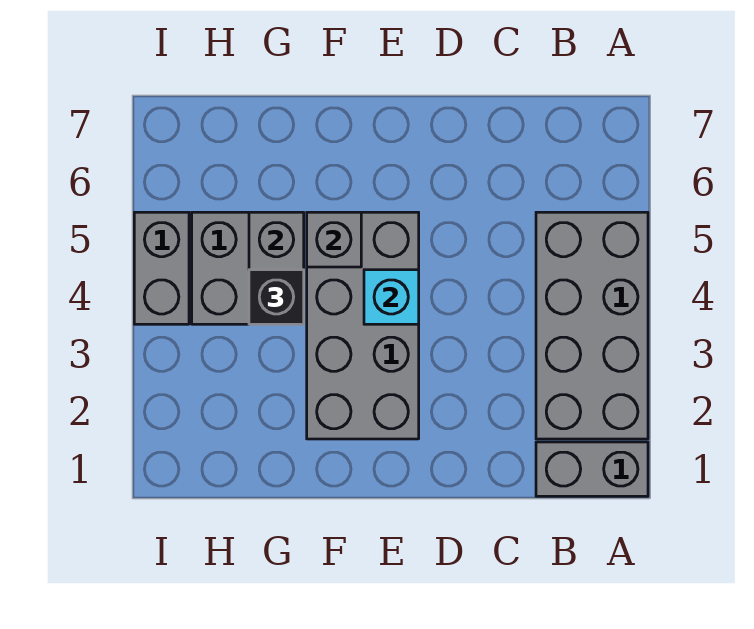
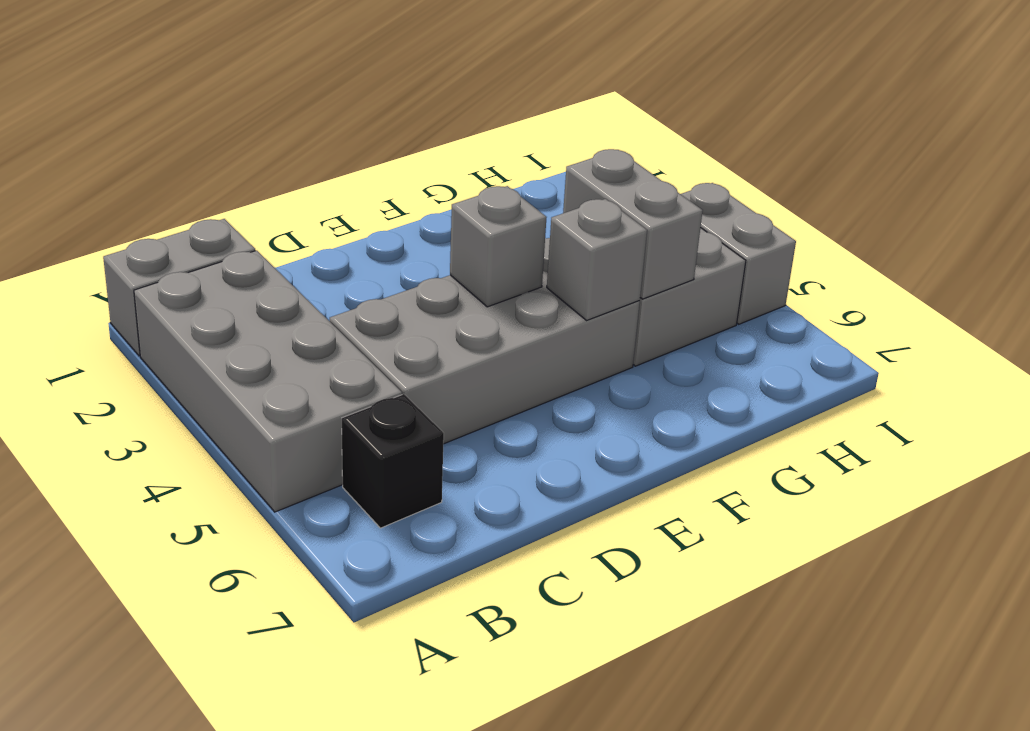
grey brick E2:F5 level 1 -> grey brick C4:F5 level 1
cyan brick E4 level 2 -> grey brick E4 level 2
black brick G4 level 3 -> black brick B6 level 1

